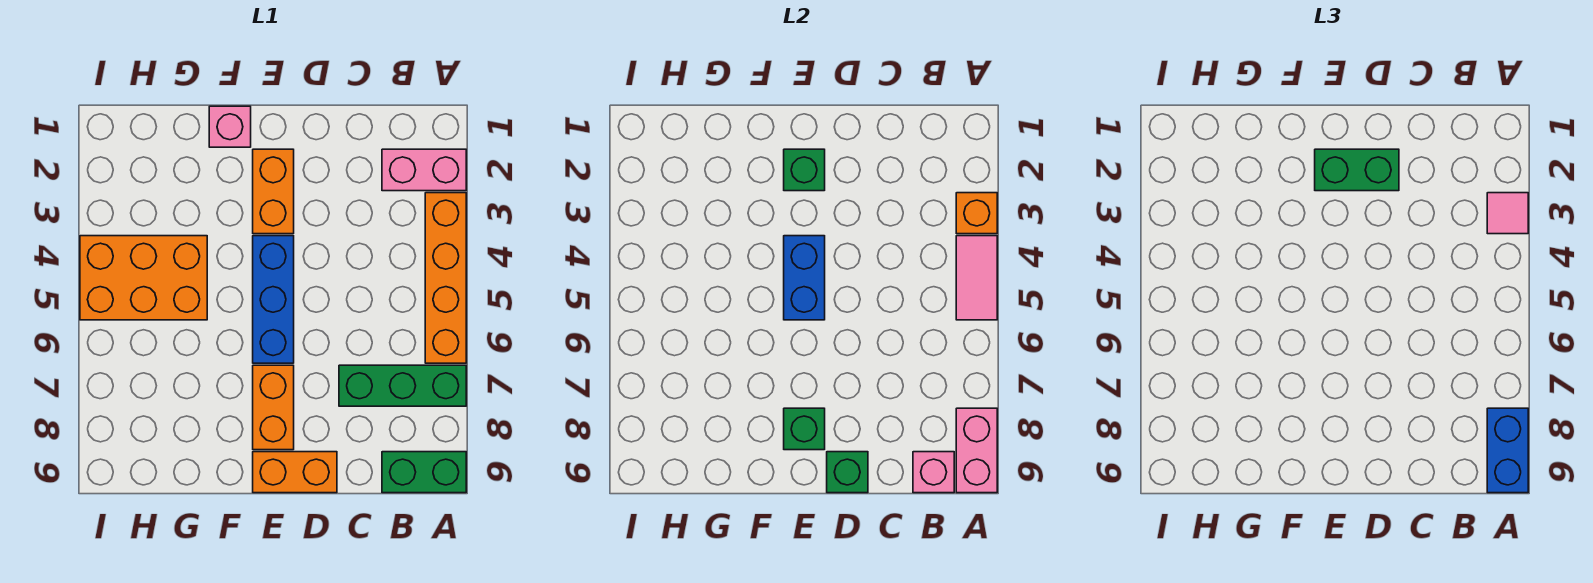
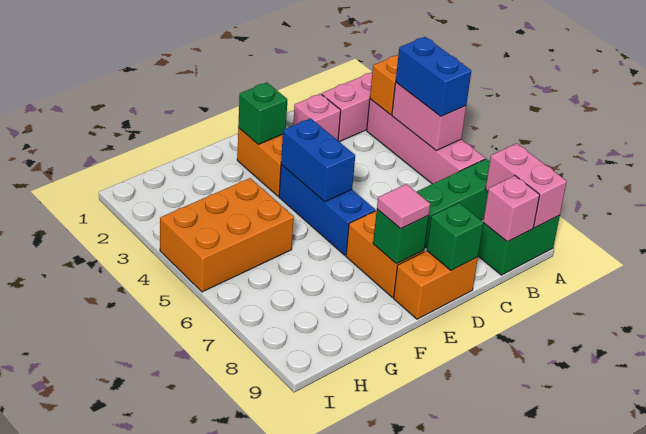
orange brick A3:A6 level 1 -> pink brick A3:A6 level 1
pink tile A3 level 3 -> pink tile E8 level 3
pink tile A4:A5 level 2 -> pink brick A4:A5 level 2
blue brick A8:A9 level 3 -> blue brick A4:A5 level 3
green brick D2:E2 level 3 -> none
pink brick F1 level 1 -> pink brick C2 level 1

